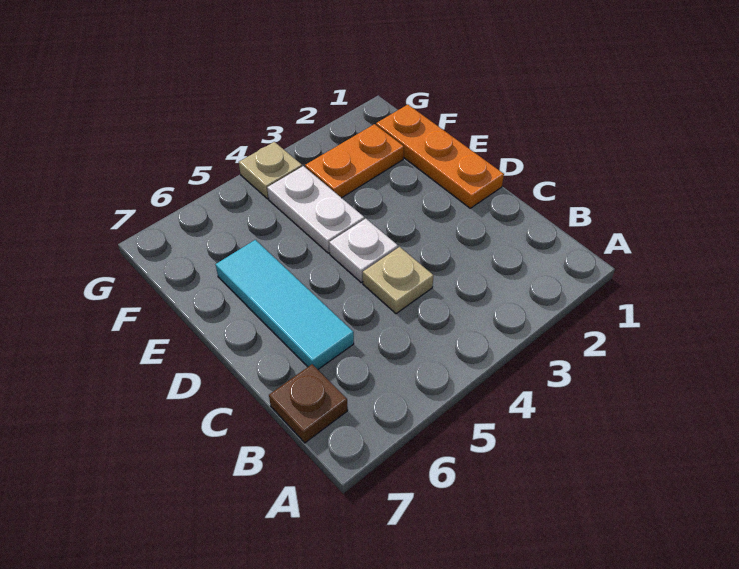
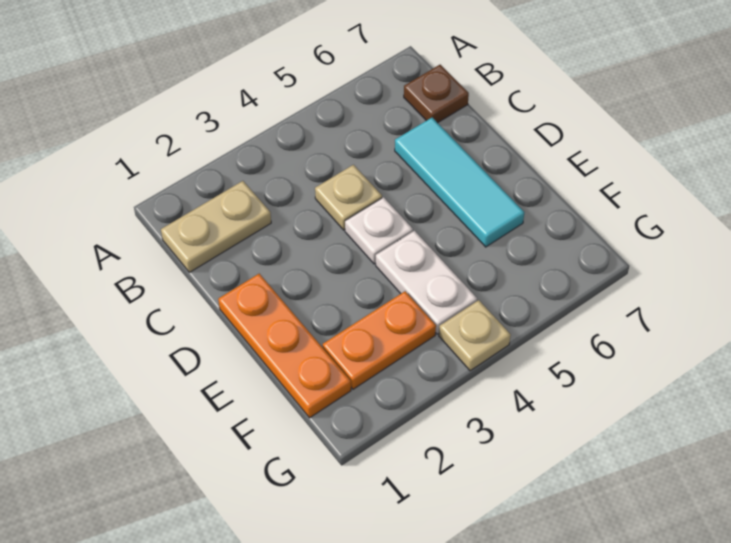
none -> tan plate B1:B2 level 1

